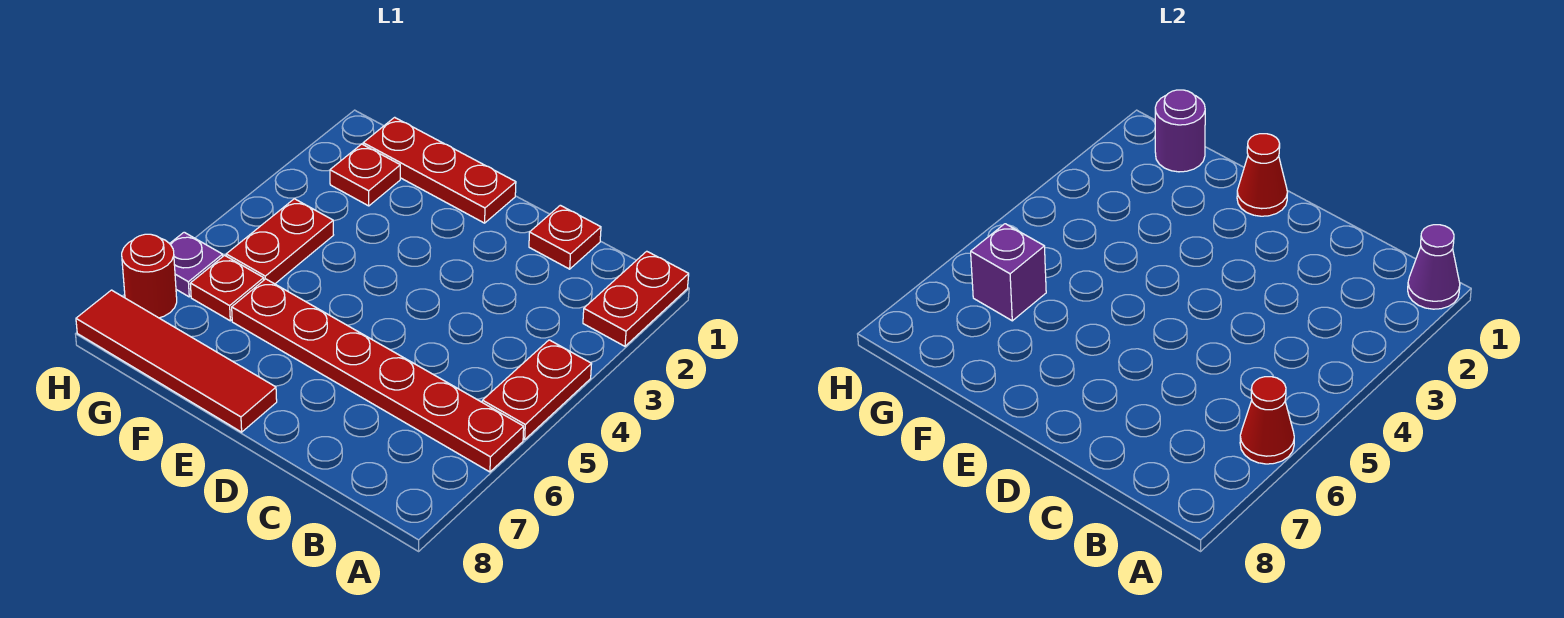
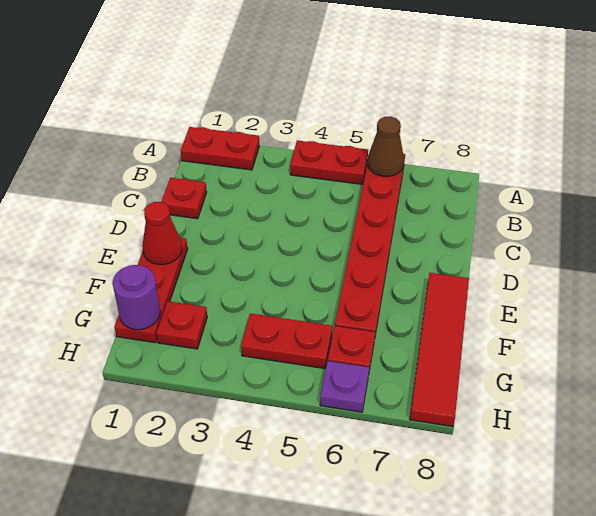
purple cone A1 level 2 -> none
red cone A6 level 2 -> brown cone A6 level 2
purple brick G6 level 2 -> none
red round brick H7 level 1 -> none

